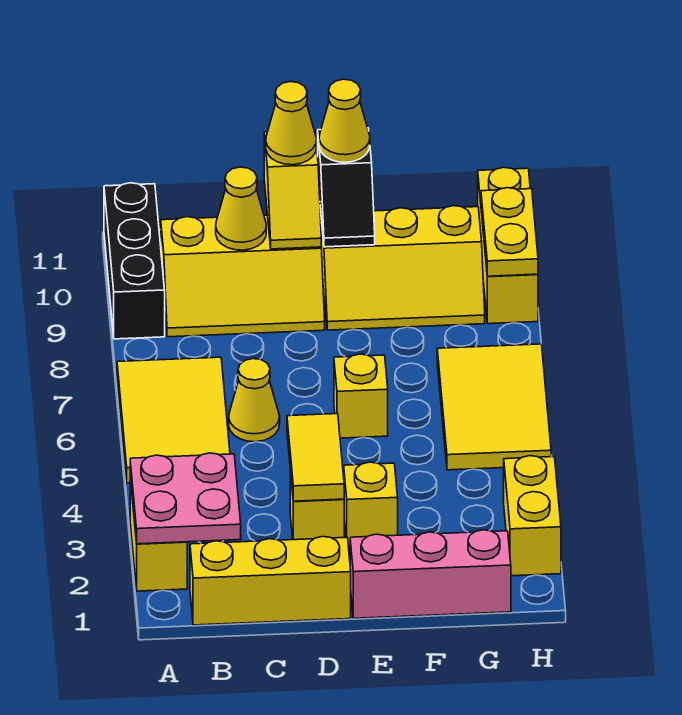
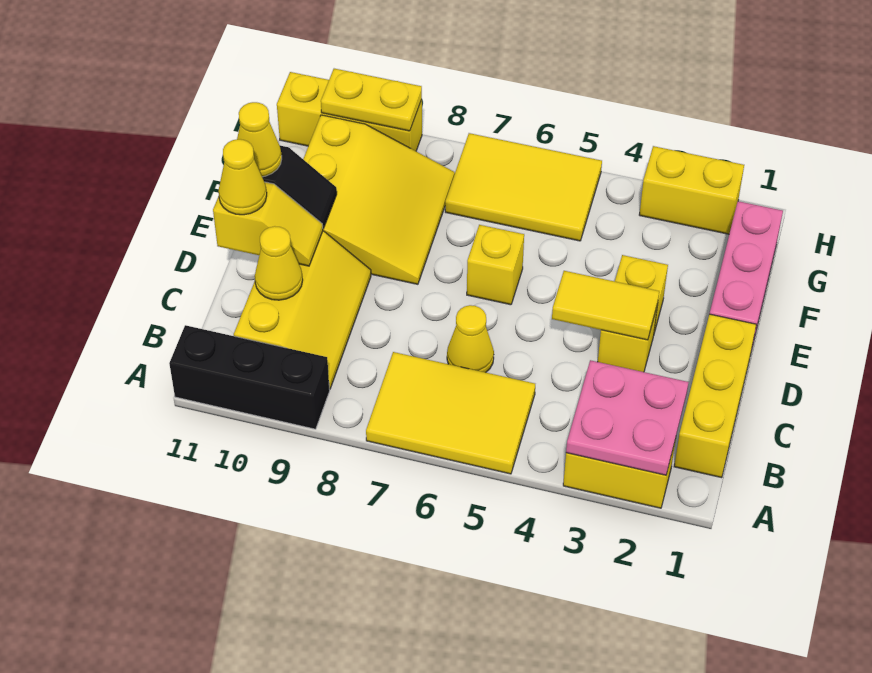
yellow slope E9:G10 level 1 top 10 -> yellow slope E8:G10 level 1 top 10

